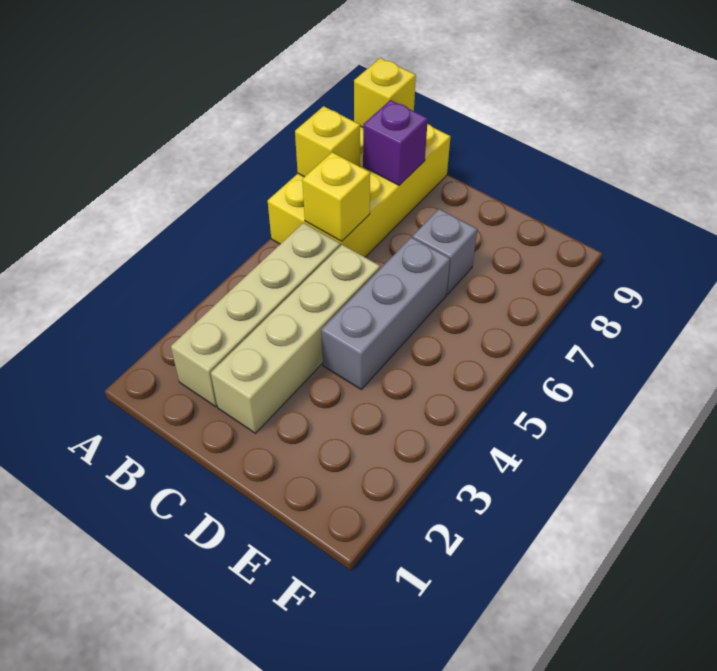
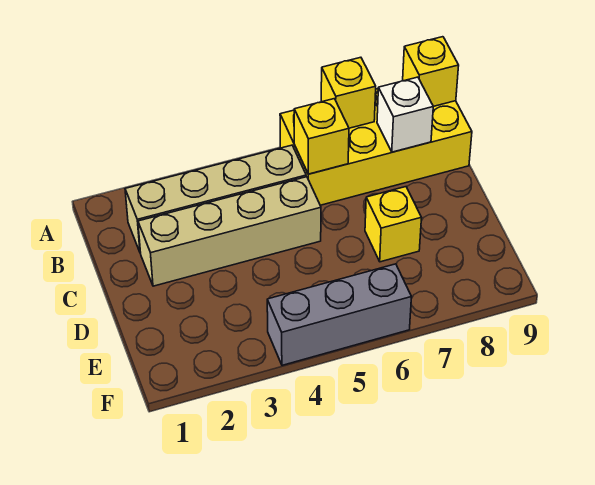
purple brick B8 level 2 -> white brick B8 level 2
grey brick D4:D6 level 1 -> grey brick F4:F6 level 1
grey brick D7 level 1 -> yellow brick D7 level 1

